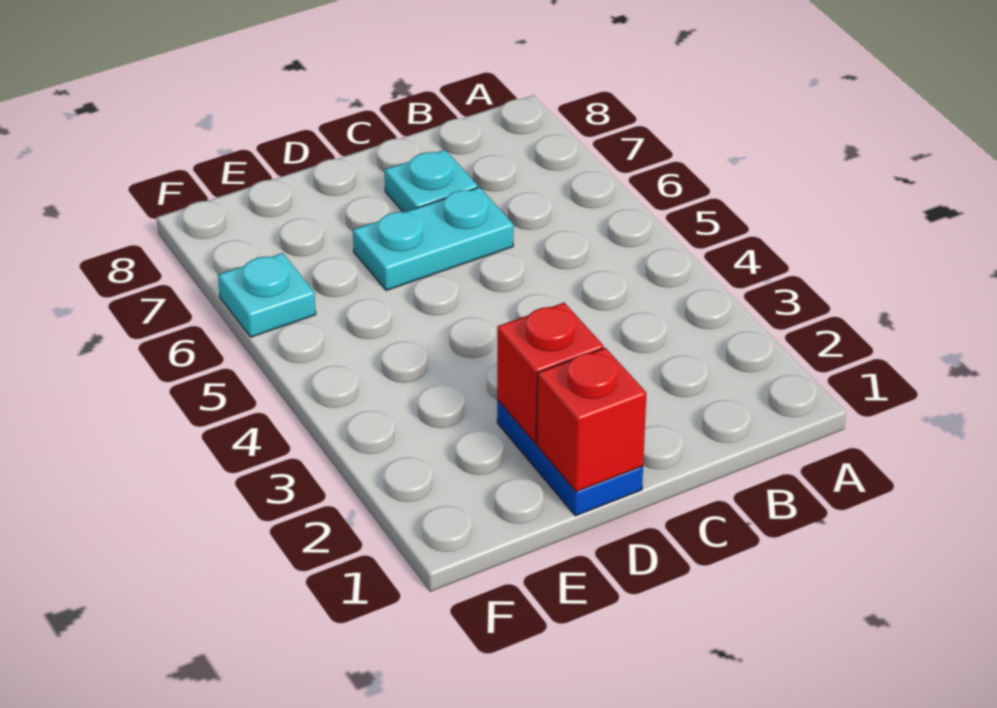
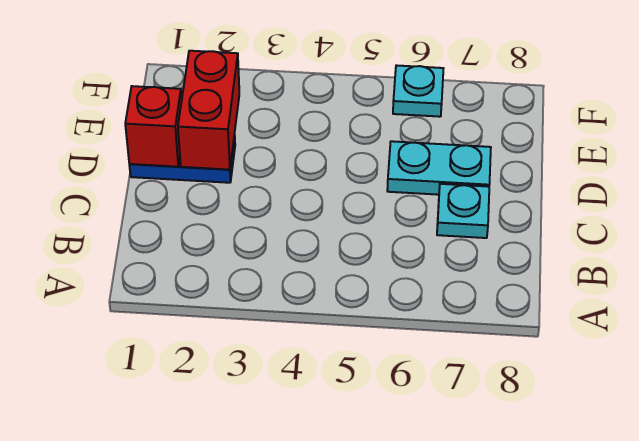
cyan plate C6:D6 level 1 -> cyan plate D6:D7 level 1
red brick D2 level 2 -> red brick D2:E2 level 2

